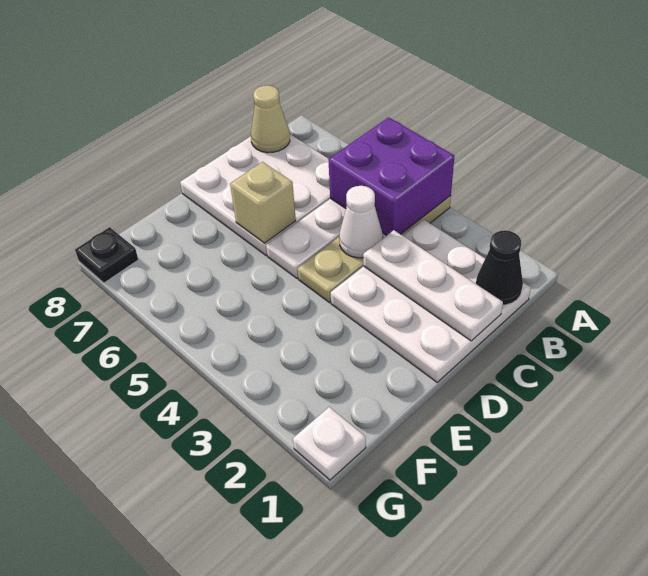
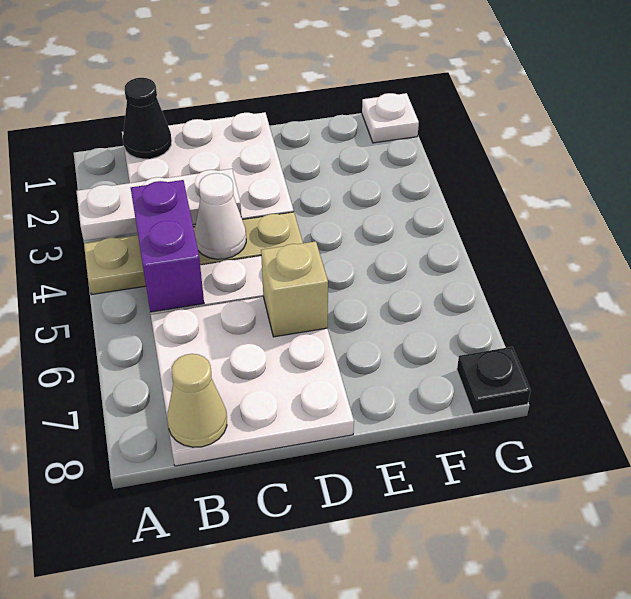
purple brick A4:B5 level 2 -> purple brick B4:B5 level 2
white plate C1:C3 level 2 -> white plate A3:C3 level 2

